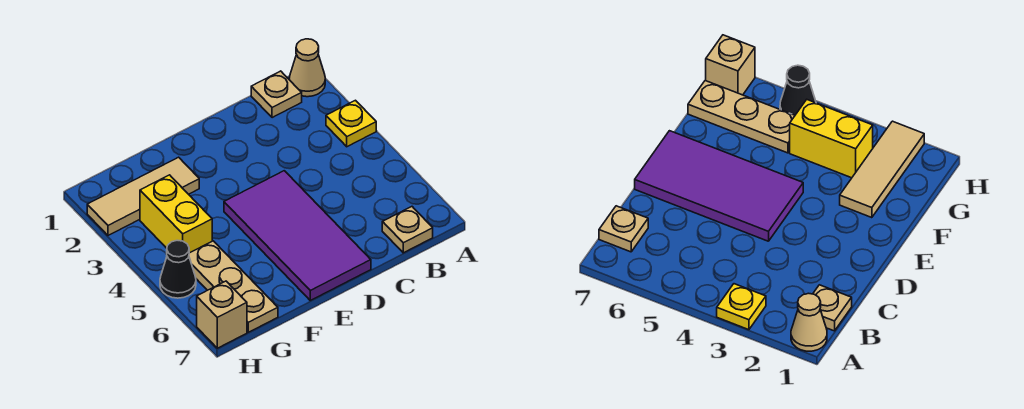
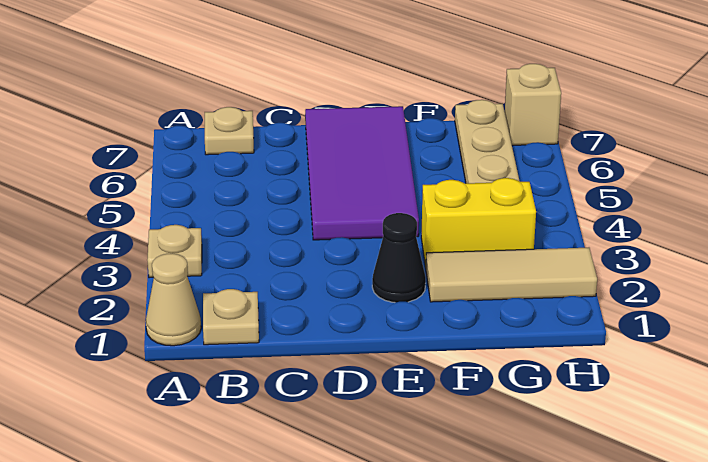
yellow plate A3 level 1 -> tan plate A3 level 1
yellow brick G3:G4 level 1 -> yellow brick F3:G3 level 1
black cone H5 level 1 -> black cone E2 level 1

